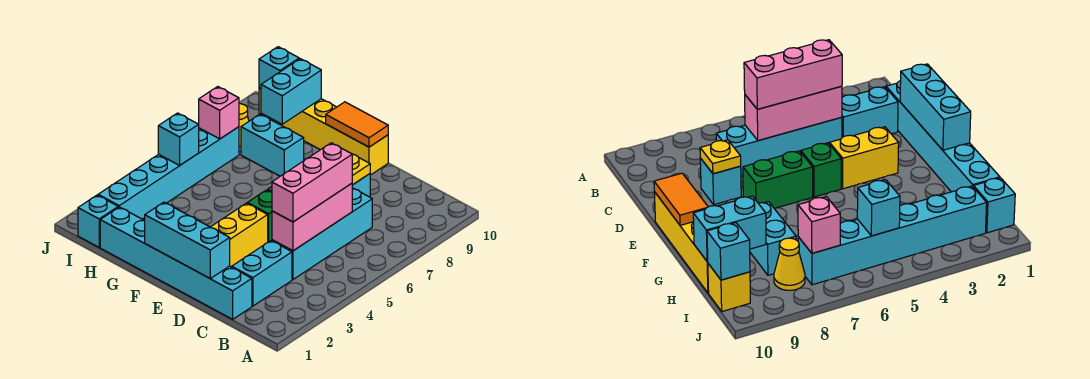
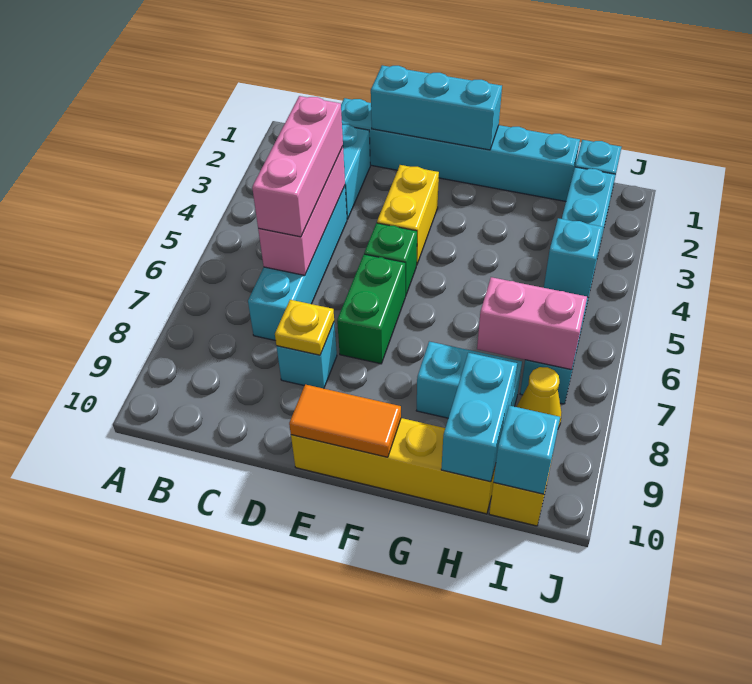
pink brick I7 level 2 -> pink brick H7:I7 level 2

